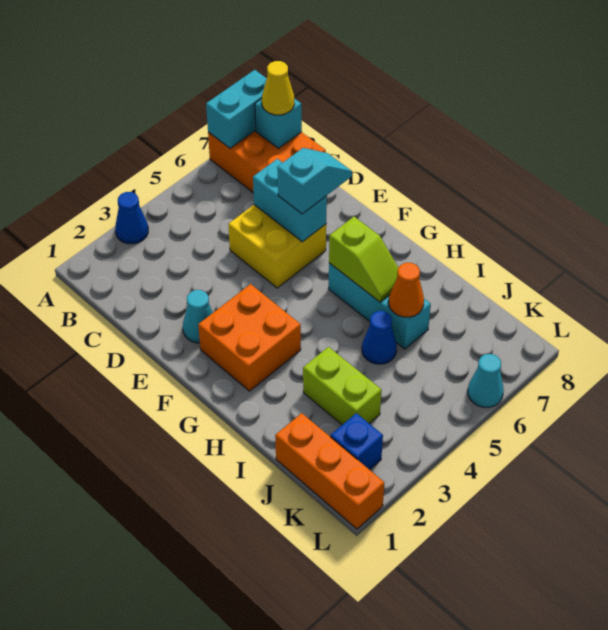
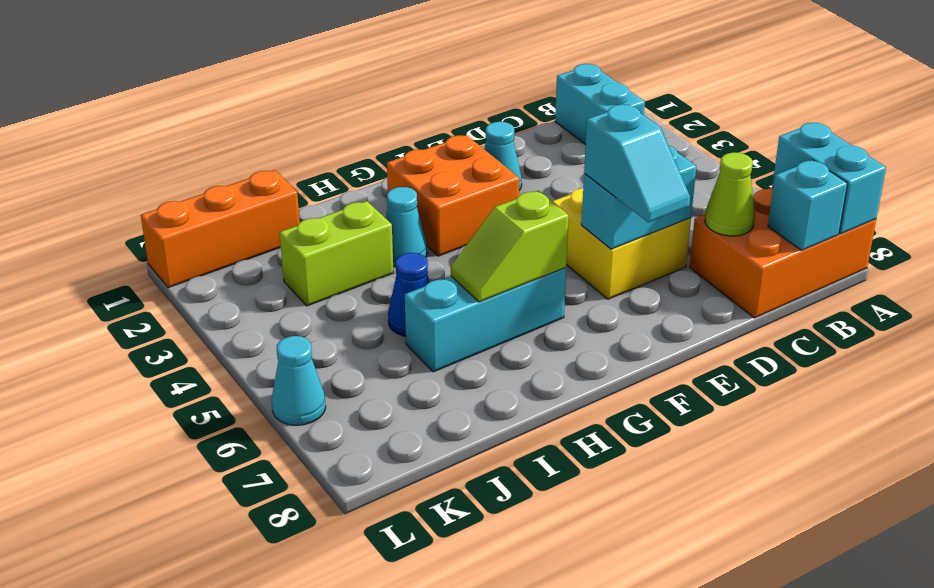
blue cone A3 level 1 -> none
none -> cyan brick B1:B2 level 1
yellow cone B8 level 3 -> none
none -> lime cone C7 level 2
none -> cyan cone H3 level 1
orange cone I6 level 2 -> none
blue brick K2 level 1 -> none

